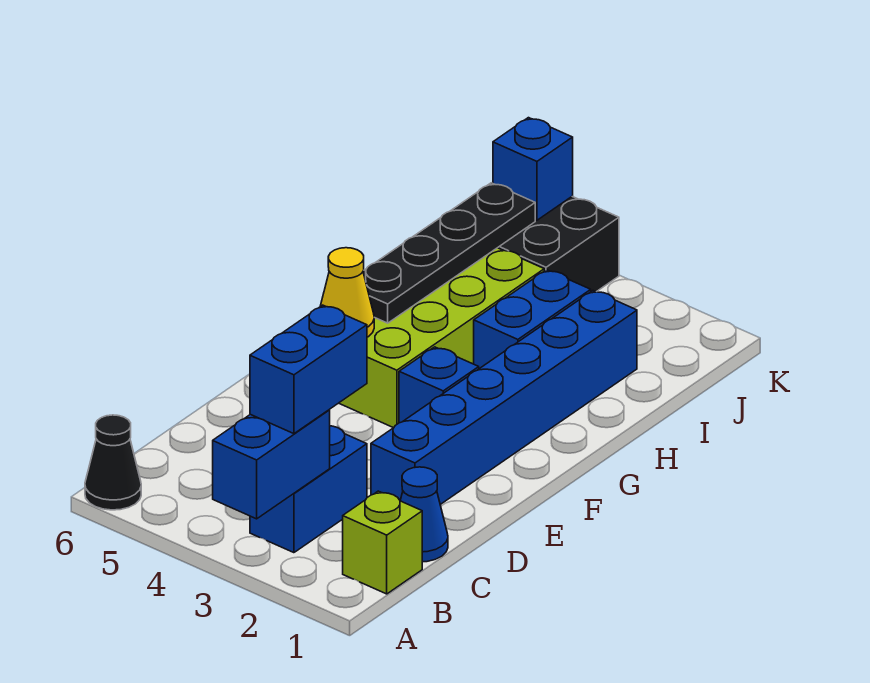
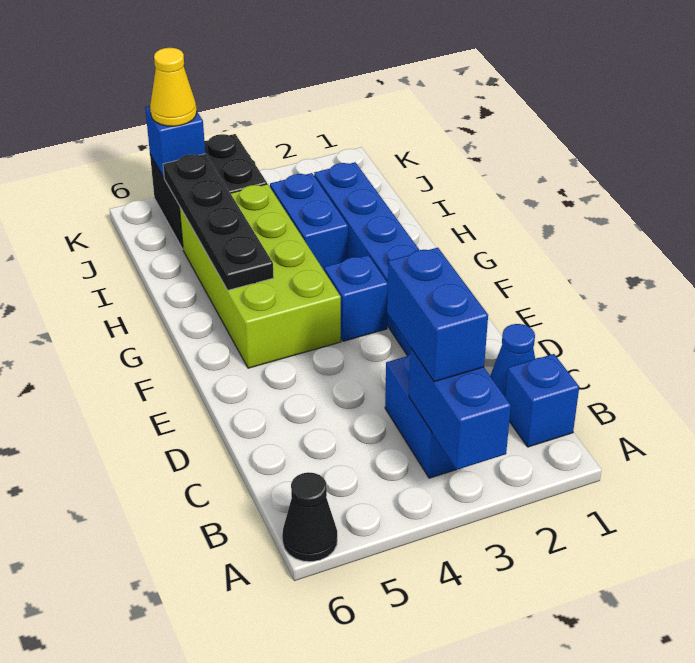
lime brick B1 level 1 -> blue brick B1 level 1
yellow cone F5 level 2 -> yellow cone K5 level 3

